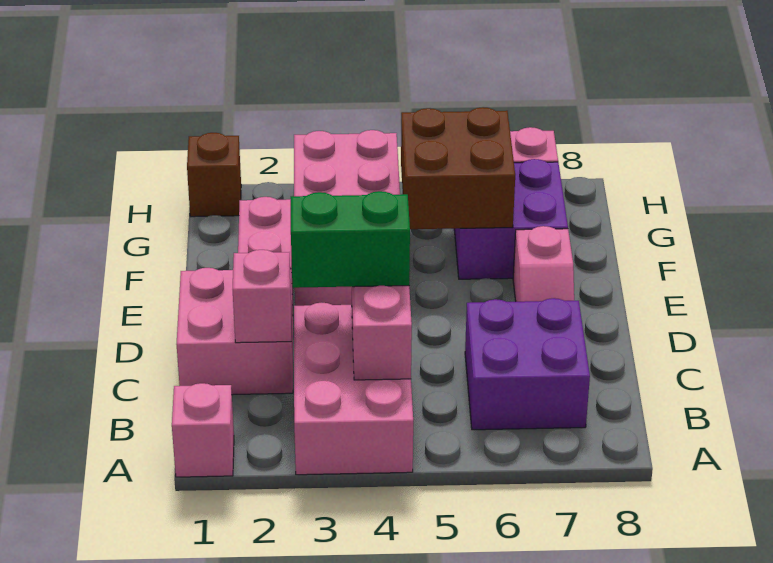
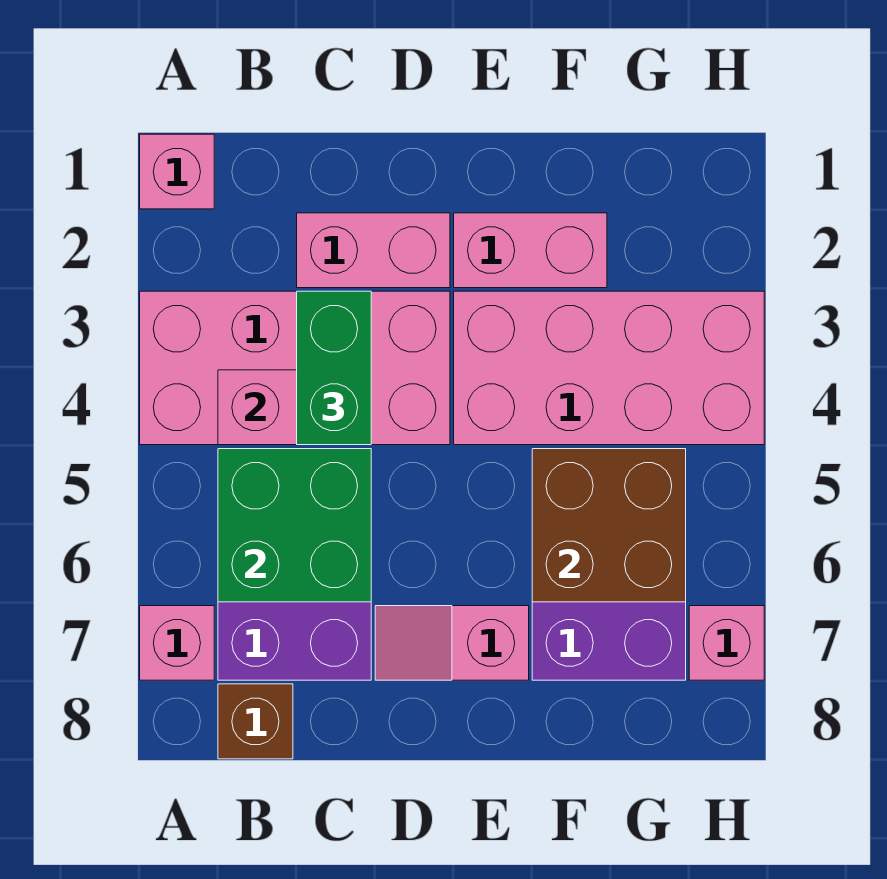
pink brick A3:C4 level 1 -> pink brick A3:D4 level 1
none -> green brick B5:C6 level 2
pink brick C1:D2 level 1 -> pink brick C2:D2 level 1
pink brick C2 level 2 -> pink brick A7 level 1
brown brick H1 level 1 -> brown brick B8 level 1

